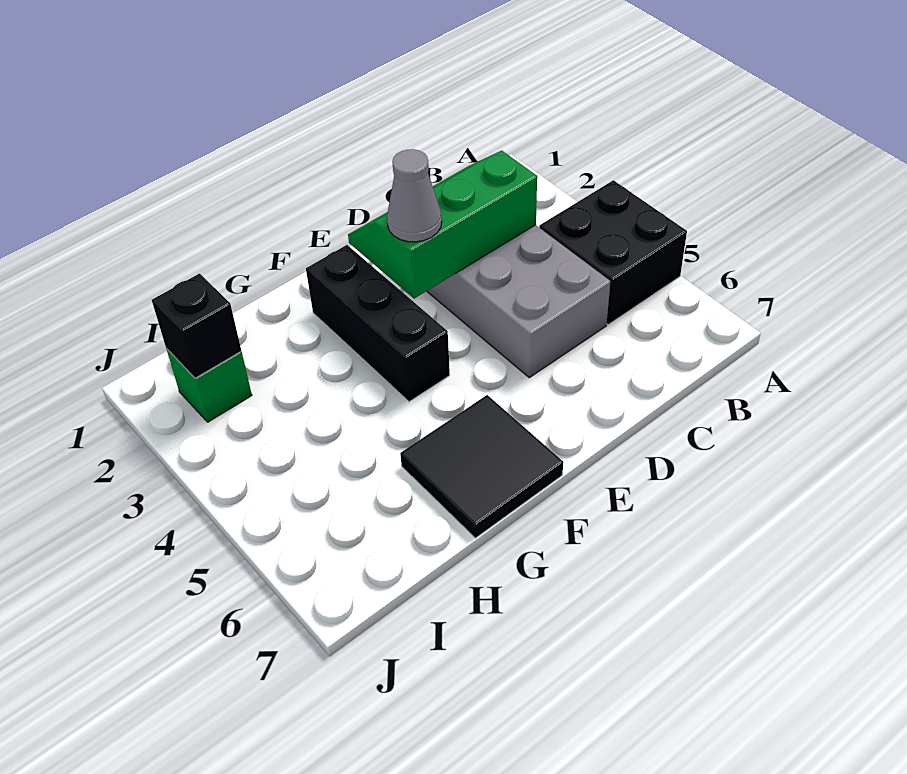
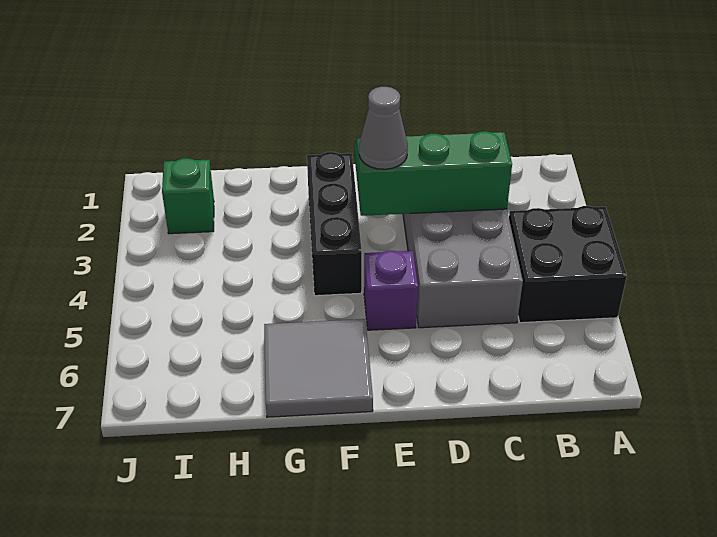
none -> purple brick E5 level 1
black tile F6:G7 level 1 -> grey tile F6:G7 level 1
black brick I2 level 2 -> none

